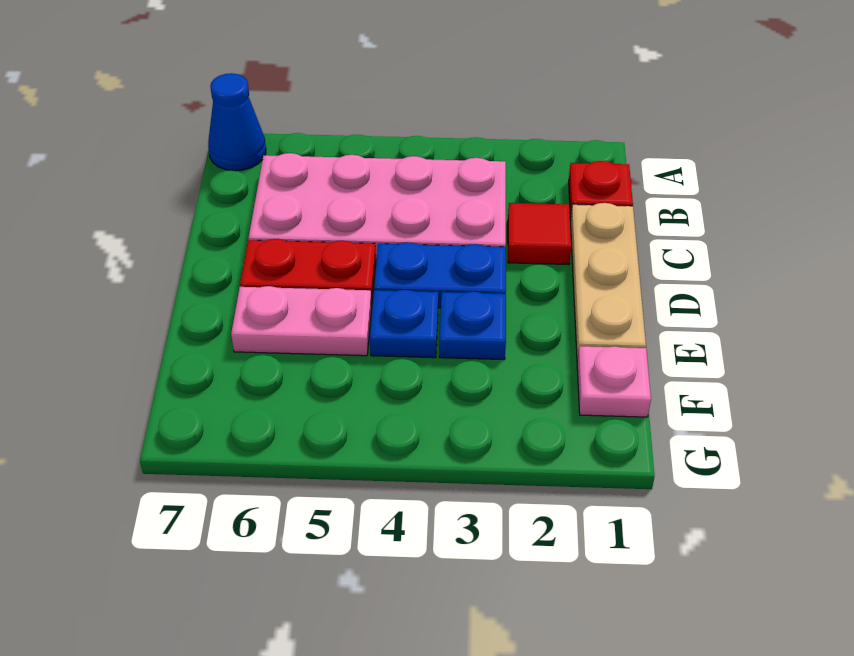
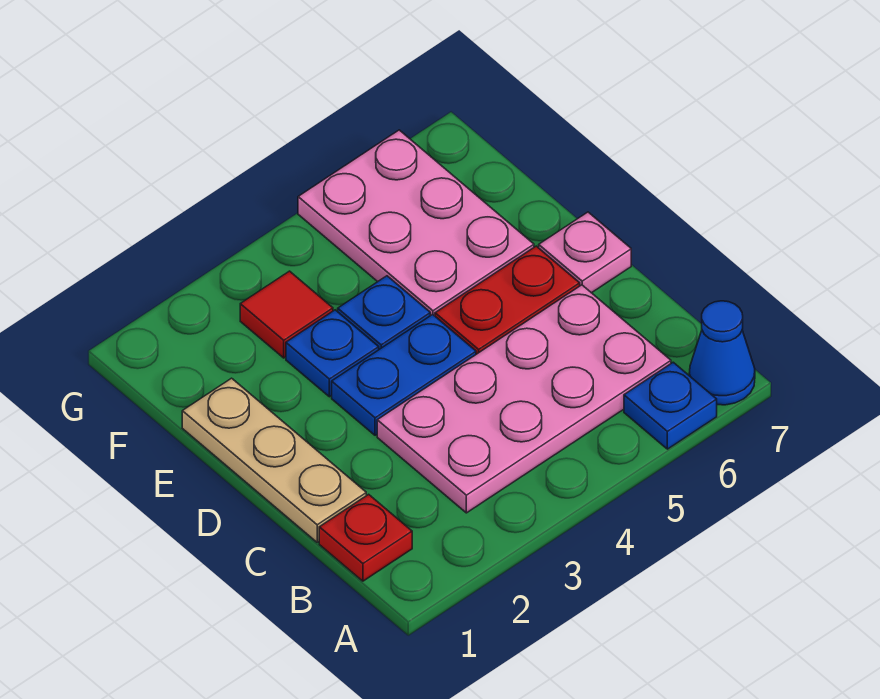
none -> blue plate A6 level 1
red tile C2 level 1 -> red tile F3 level 1
pink plate E5:E6 level 1 -> pink plate E5:G6 level 1
pink plate F1 level 1 -> pink plate D7 level 1

